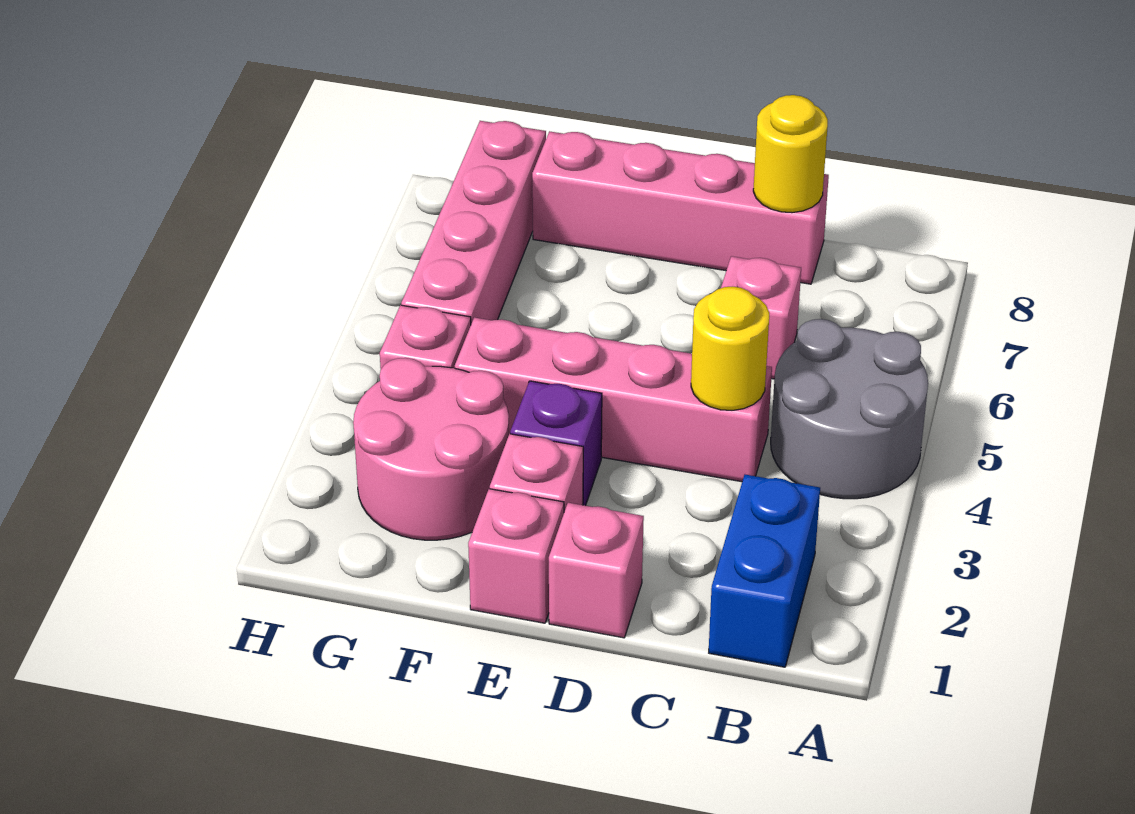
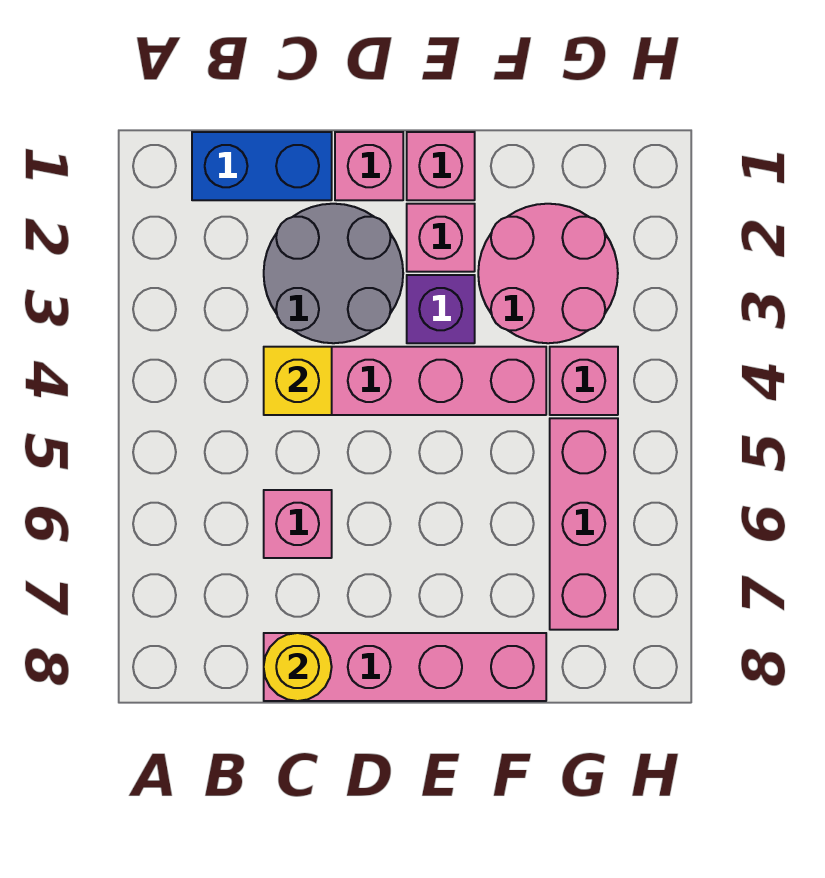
grey round brick A4:B5 level 1 -> grey round brick C2:D3 level 1
blue brick B1:B2 level 1 -> blue brick B1:C1 level 1
yellow round brick C4 level 2 -> yellow brick C4 level 2
pink brick G5:G8 level 1 -> pink brick G5:G7 level 1

